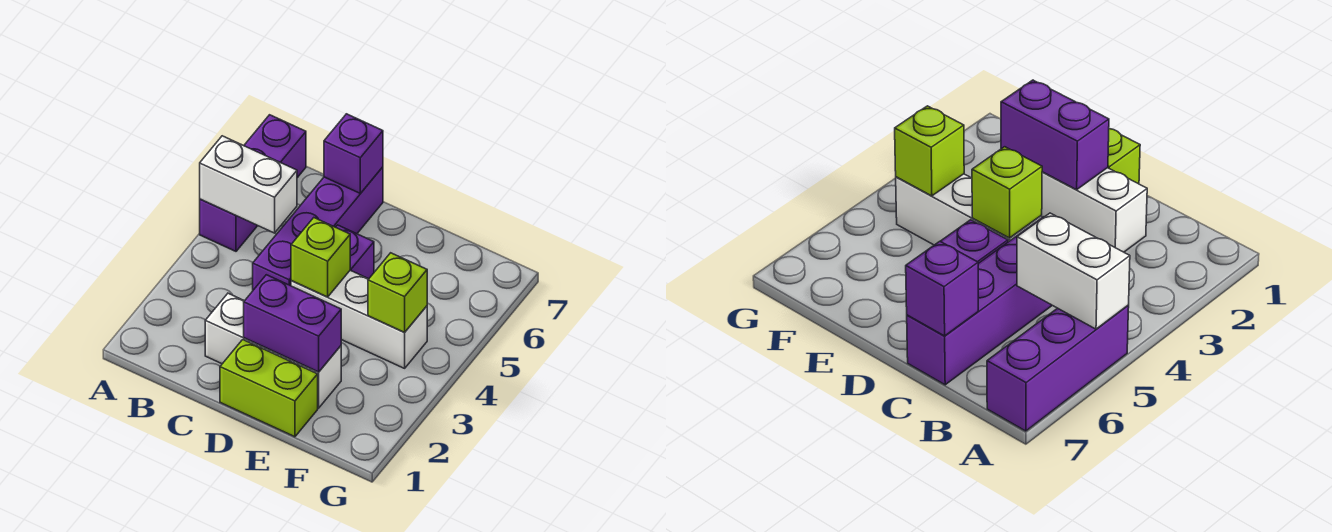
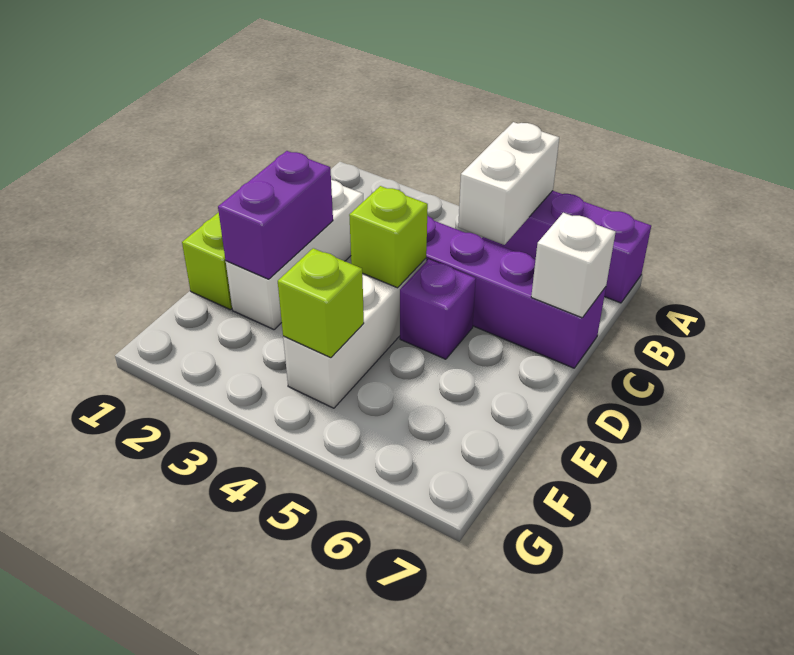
purple brick C7 level 2 -> white brick C7 level 2

